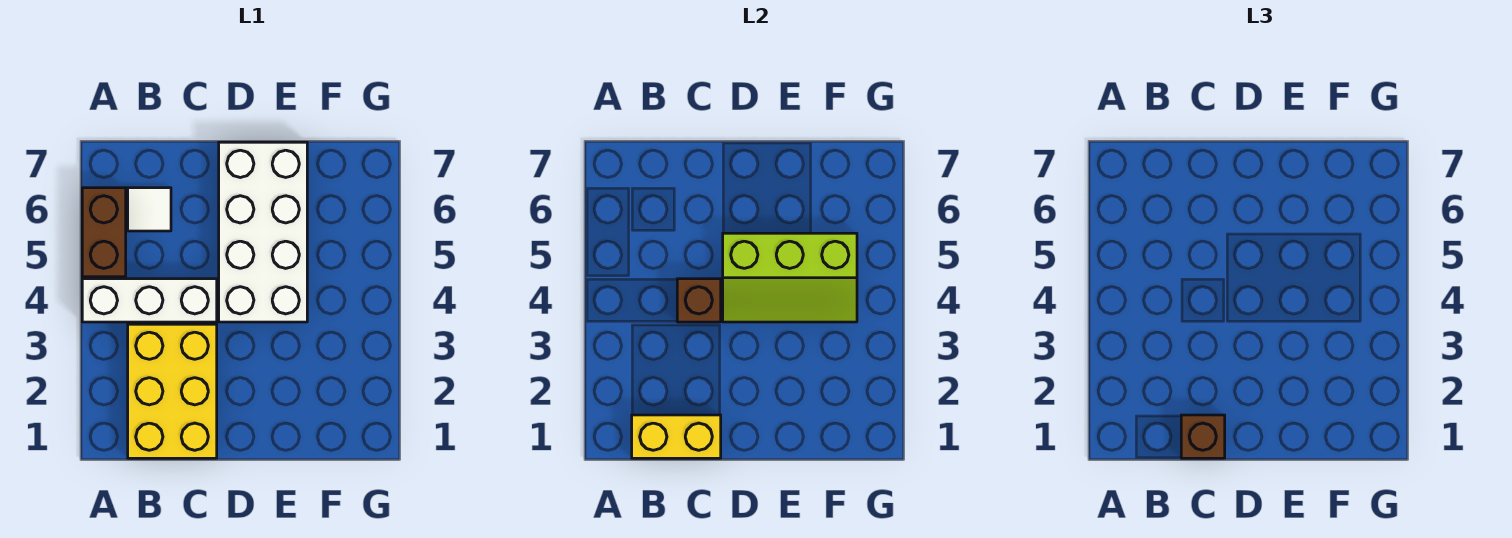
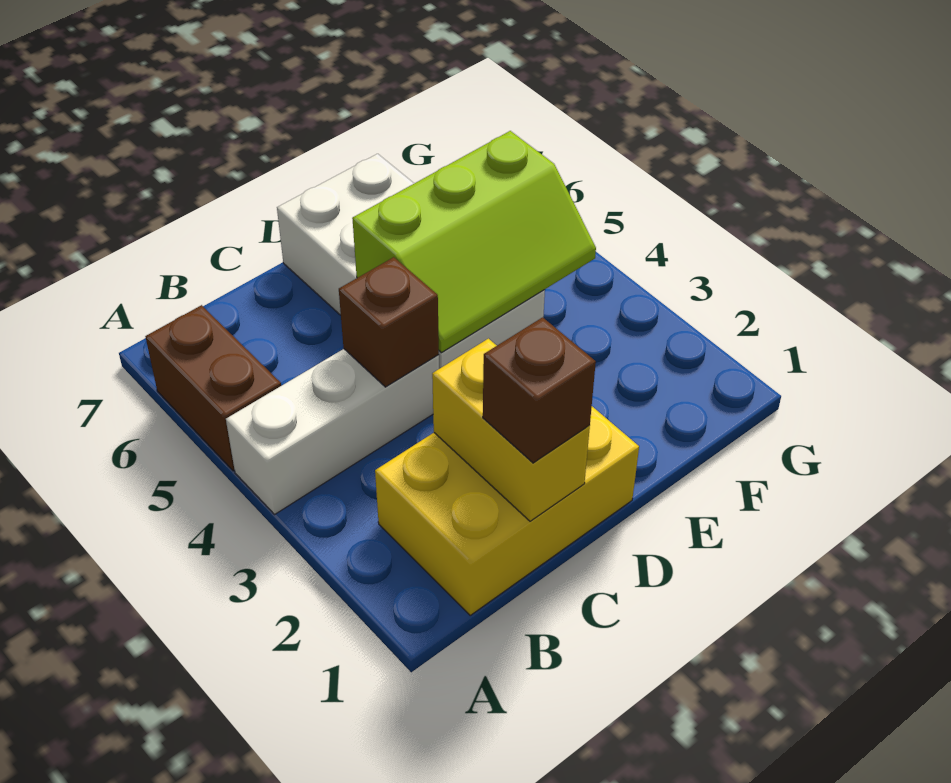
yellow brick B1:C3 level 1 -> yellow brick B1:D2 level 1
yellow brick B1:C1 level 2 -> yellow brick C1:C2 level 2
white tile B6 level 1 -> none

